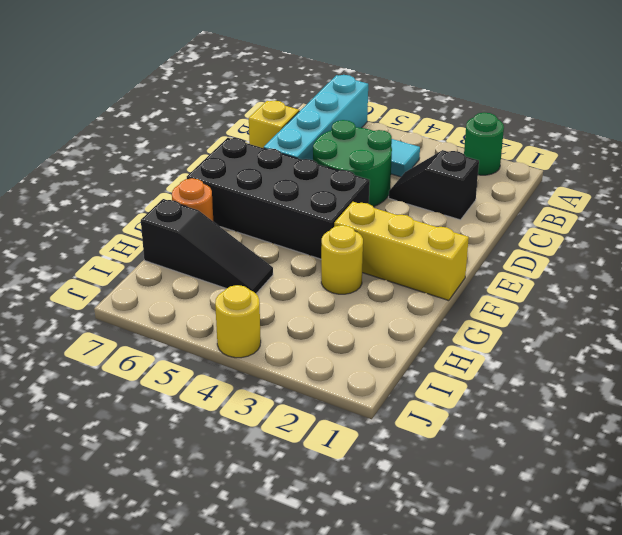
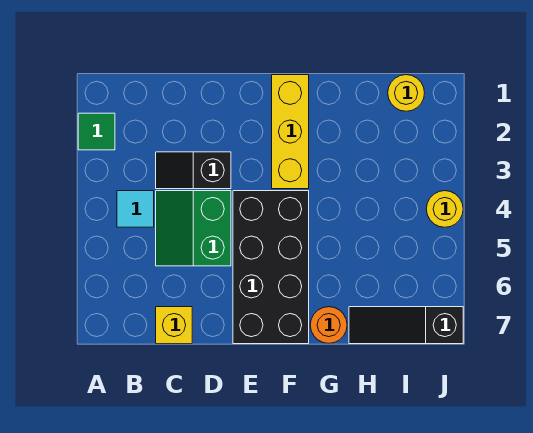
green round brick A2 level 1 -> green tile A2 level 1
cyan brick A6:D6 level 1 -> none
black slope C2:C3 level 1 top 2 -> black slope C3:D3 level 1 top D
green round brick C4:D5 level 1 -> green slope C4:D5 level 1 top D
yellow round brick G3 level 1 -> yellow round brick I1 level 1
black slope H5:H7 level 1 top 7 -> black slope H7:J7 level 1 top J

